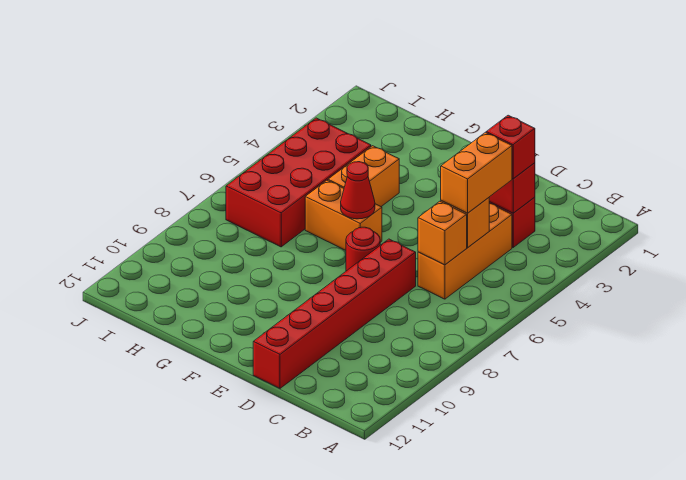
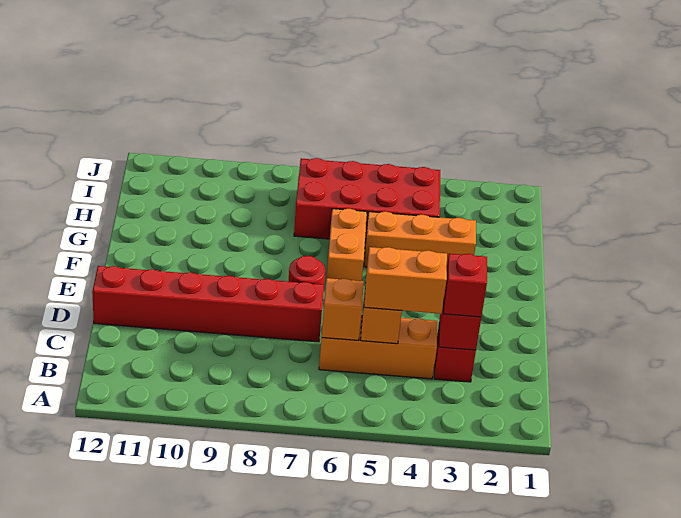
red cone F6 level 2 -> none
orange brick G4:G5 level 1 -> orange brick G3:G5 level 1

